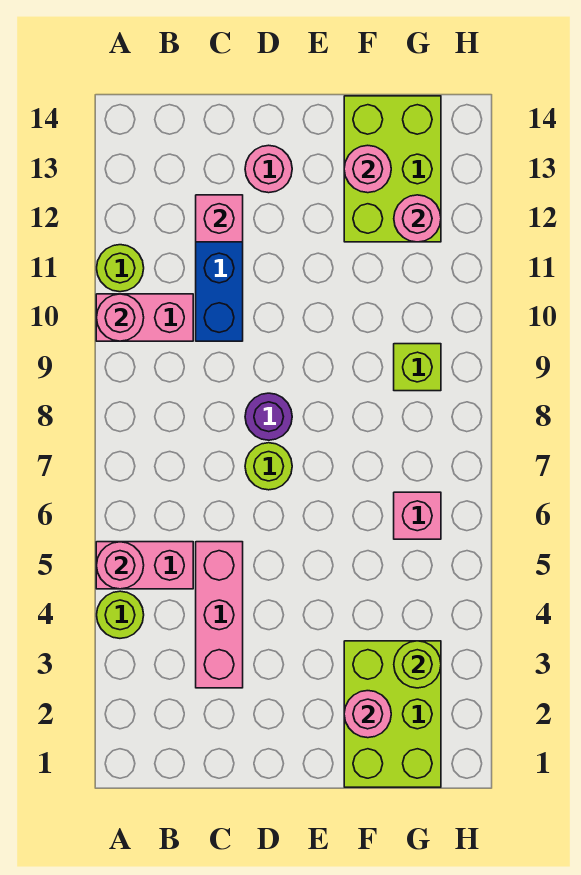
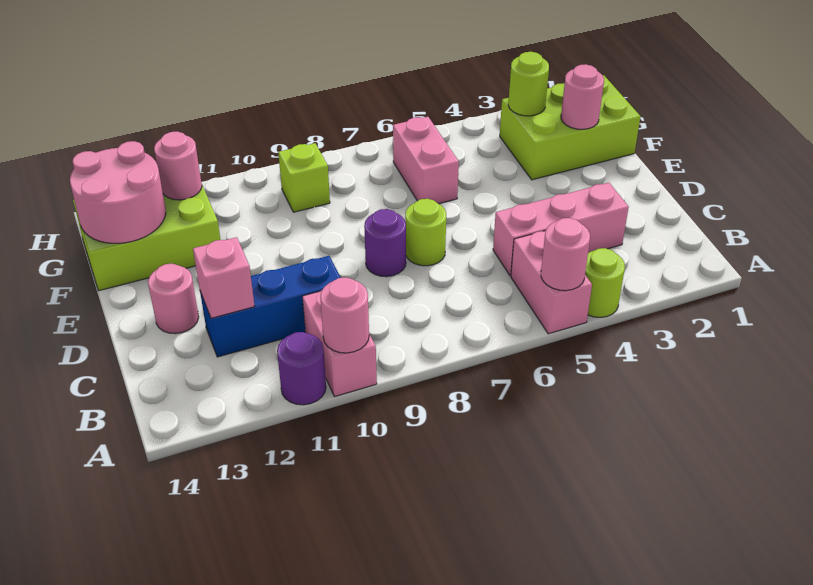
lime round brick A11 level 1 -> purple round brick A11 level 1
pink round brick F13 level 2 -> pink round brick F13:G14 level 2
pink brick G6 level 1 -> pink brick F6:G6 level 1

